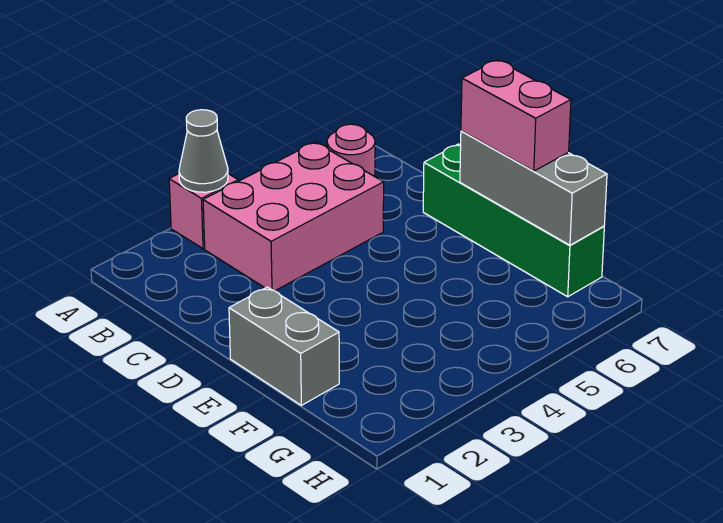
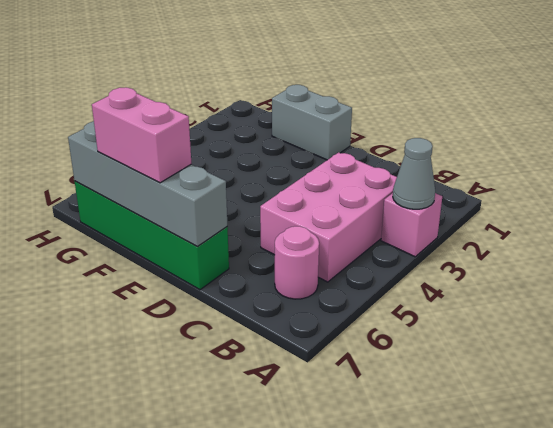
grey brick E7:G7 level 2 -> grey brick D7:G7 level 2

